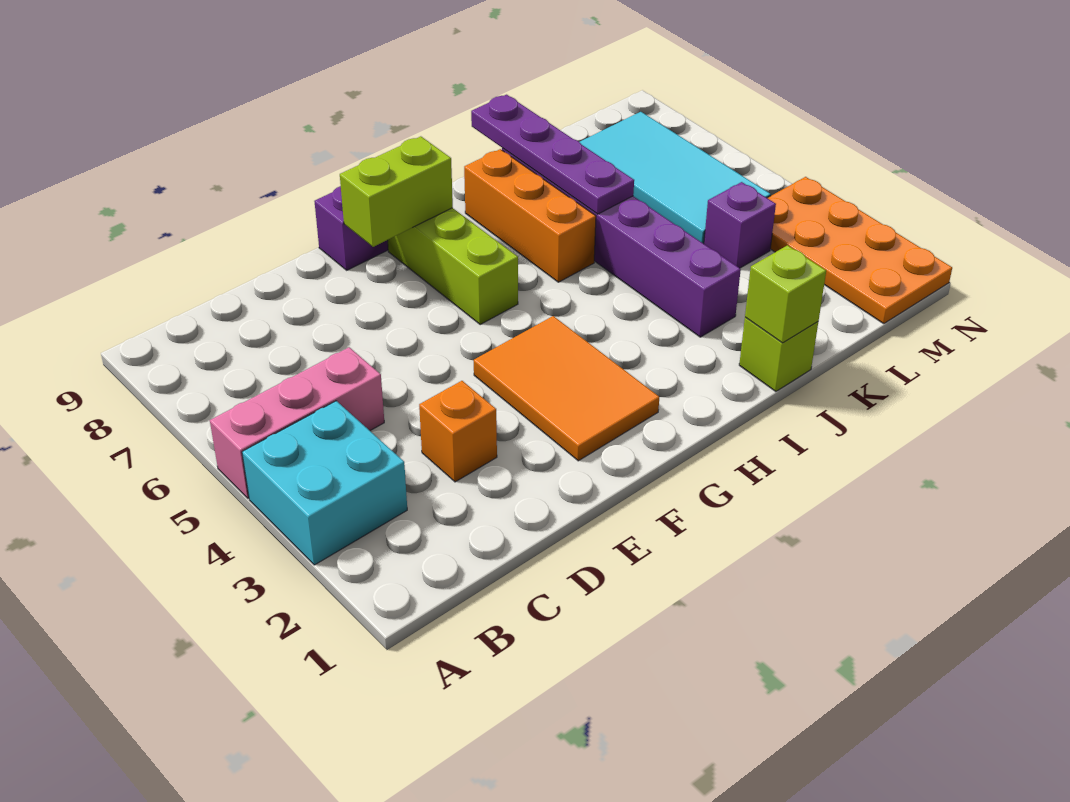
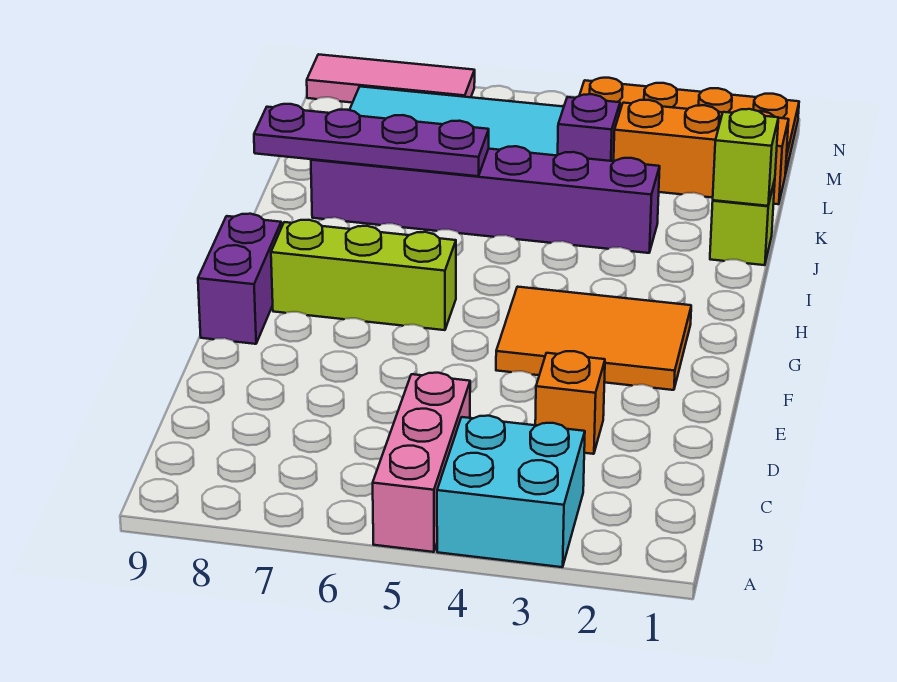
lime brick F8:G8 level 2 -> none
orange brick I6:I8 level 1 -> orange brick L1:L3 level 1
none -> pink tile N7:N9 level 1

